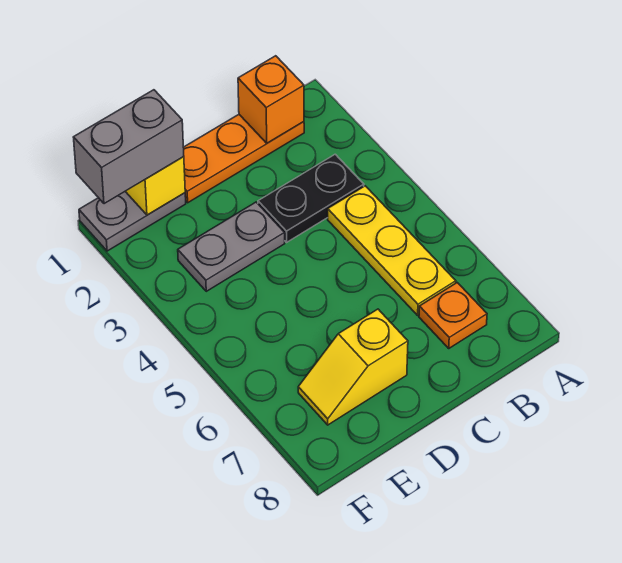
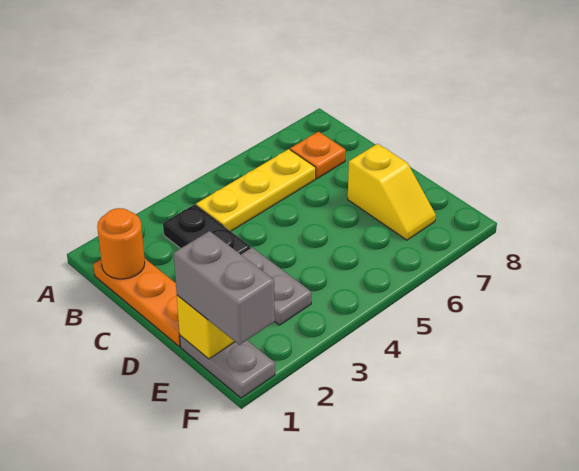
orange brick B1 level 2 -> orange round brick B1 level 2

